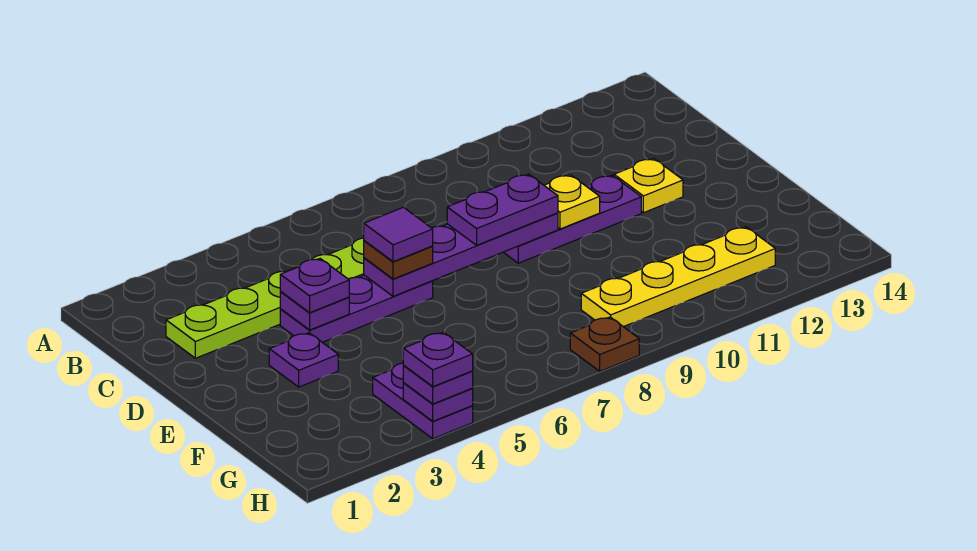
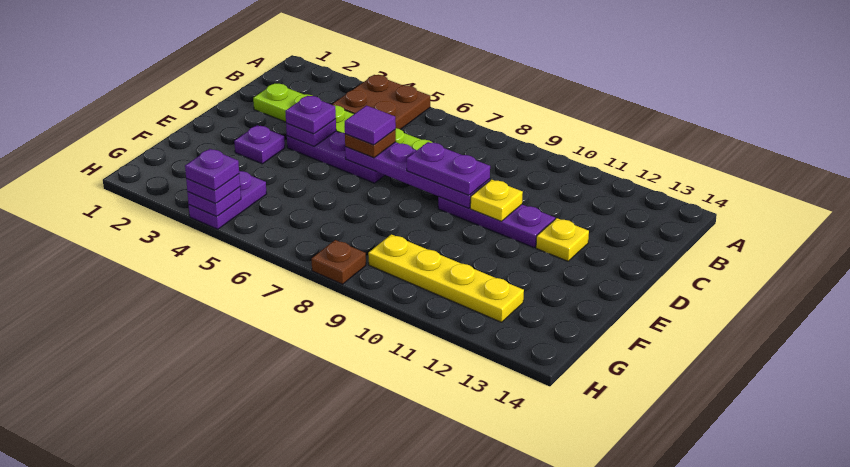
none -> brown plate A4:B5 level 1

